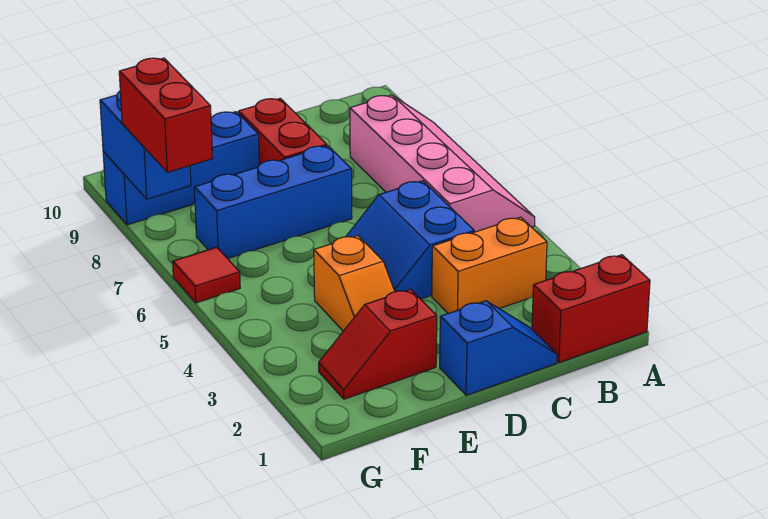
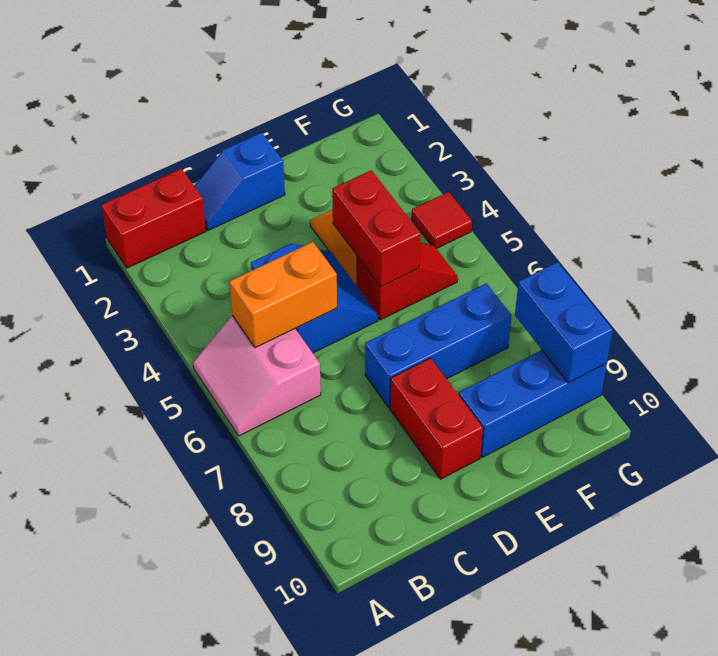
pink slope A5:B8 level 1 top B -> pink slope A5:B6 level 1 top B
orange brick B3:C3 level 1 -> orange brick B5:C5 level 2
red slope E2:F2 level 1 top E -> red slope E5:F5 level 1 top E
red tile G6 level 1 -> red tile G4 level 1
red brick G7:G8 level 3 -> red brick E4:E5 level 2

